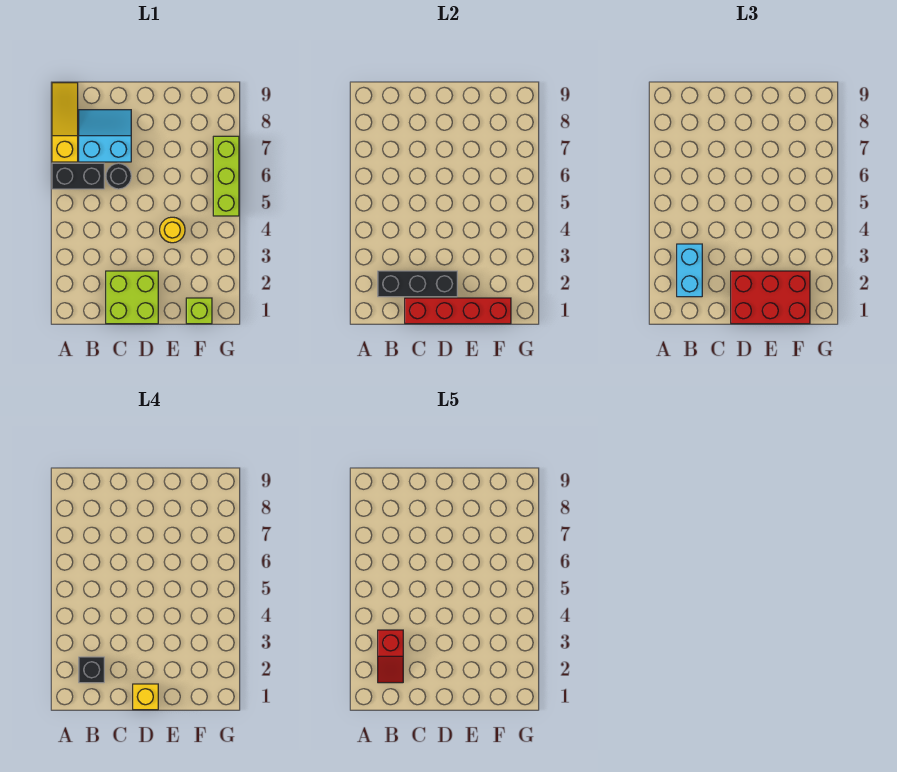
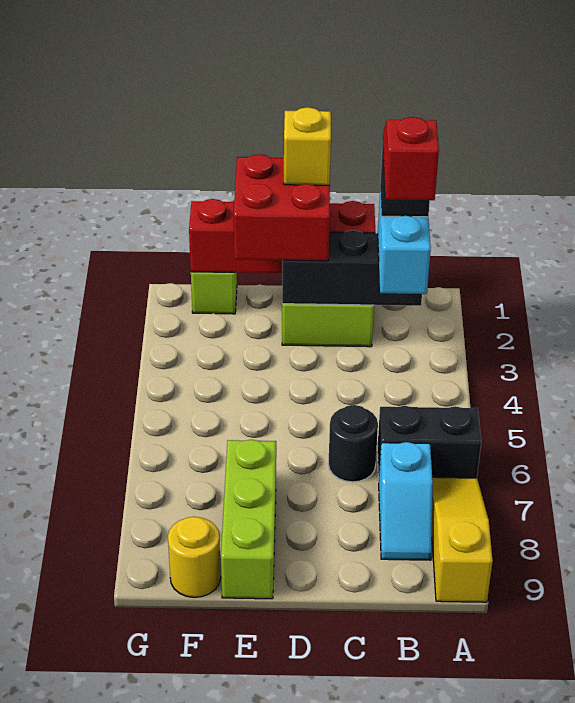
yellow slope A7:A9 level 1 top 7 -> yellow slope A7:A9 level 1 top 9
cyan slope B7:C8 level 1 top 7 -> cyan slope B7:B8 level 1 top 7
red brick D1:F2 level 3 -> red brick D1:E2 level 3
yellow round brick E4 level 1 -> yellow round brick F9 level 1
lime brick G5:G7 level 1 -> lime brick E7:E9 level 1

